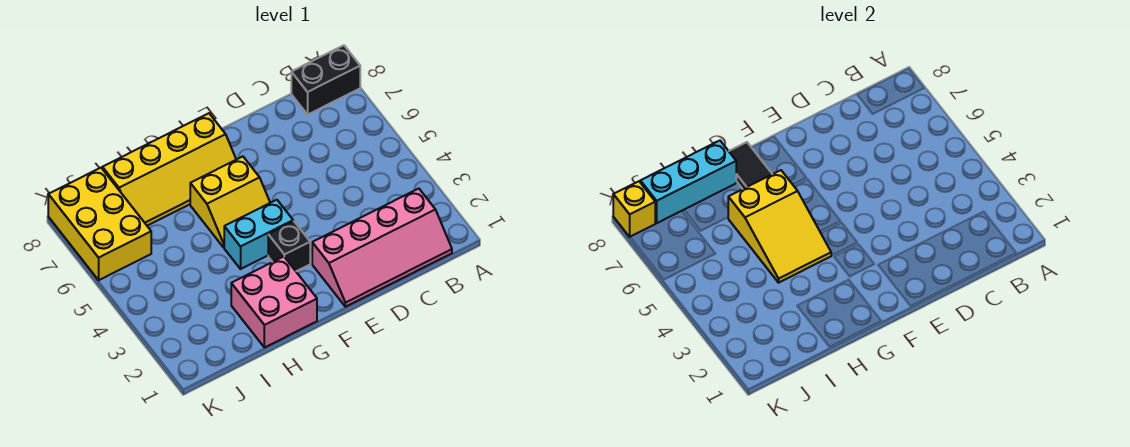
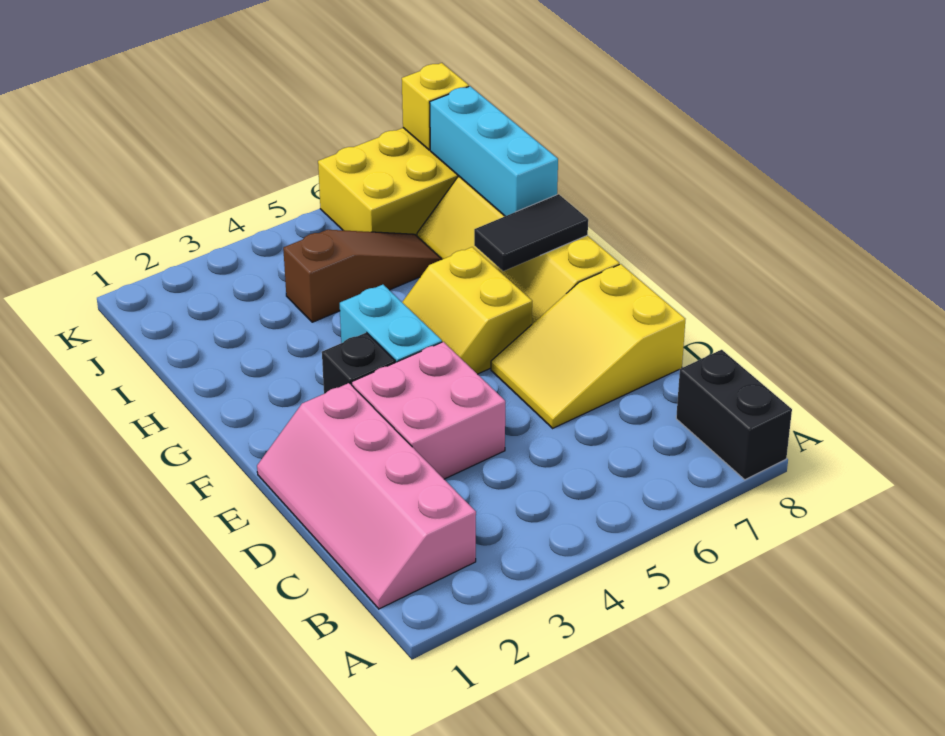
pink brick G1:H2 level 1 -> pink brick D3:E4 level 1
yellow slope G4:H6 level 2 top 6 -> yellow slope D6:E8 level 1 top 8
none -> brown slope I4:I6 level 1 top 4

